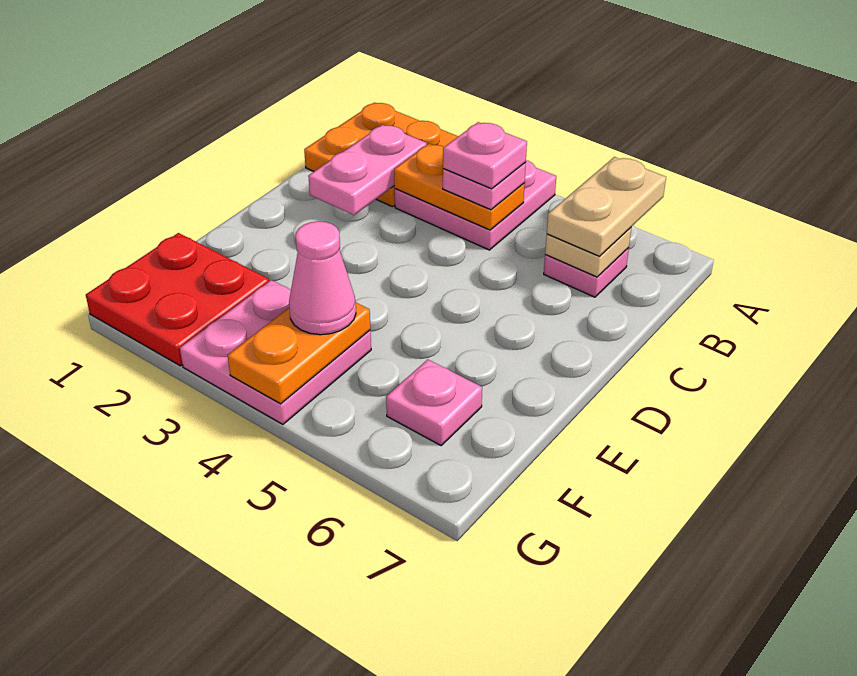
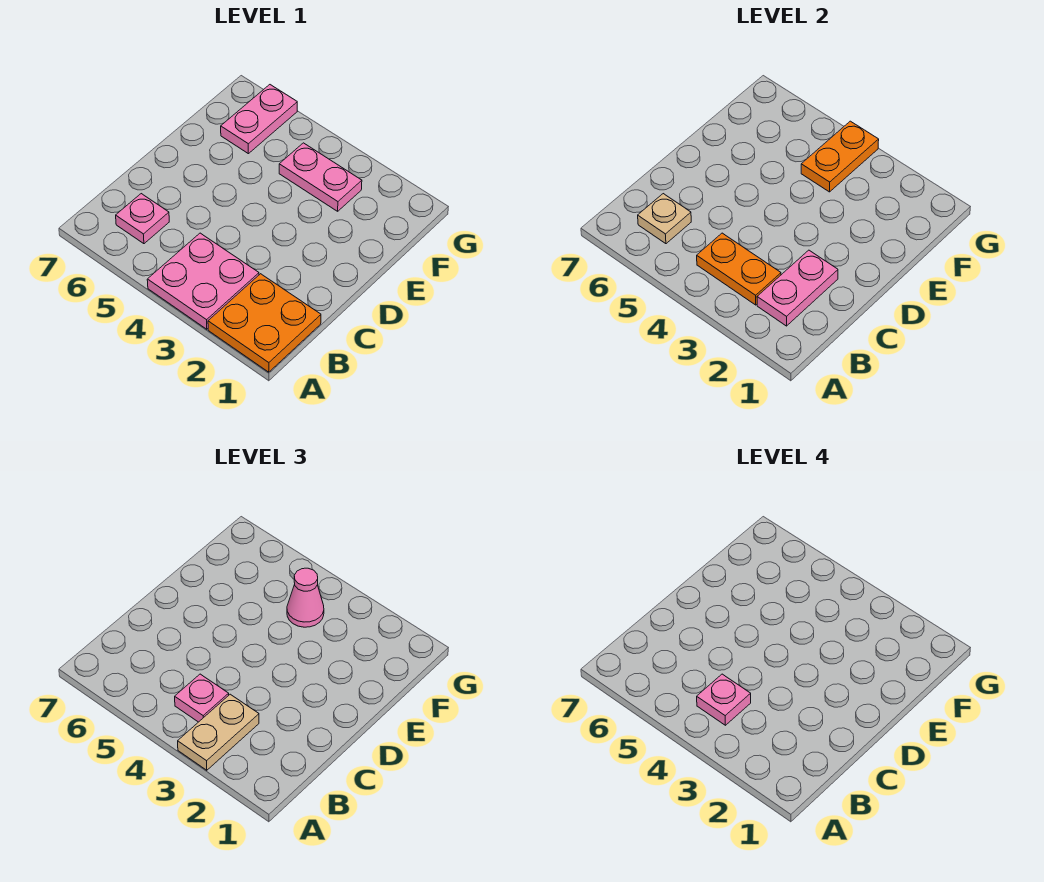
tan plate A6:B6 level 3 -> tan plate A3:B3 level 3
red plate F1:G2 level 1 -> none
pink plate F3:G4 level 1 -> pink plate F3:F4 level 1
pink plate F6 level 1 -> pink plate F6:G6 level 1

